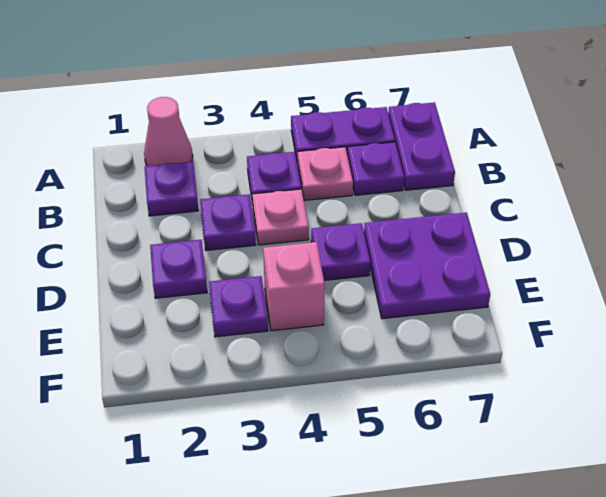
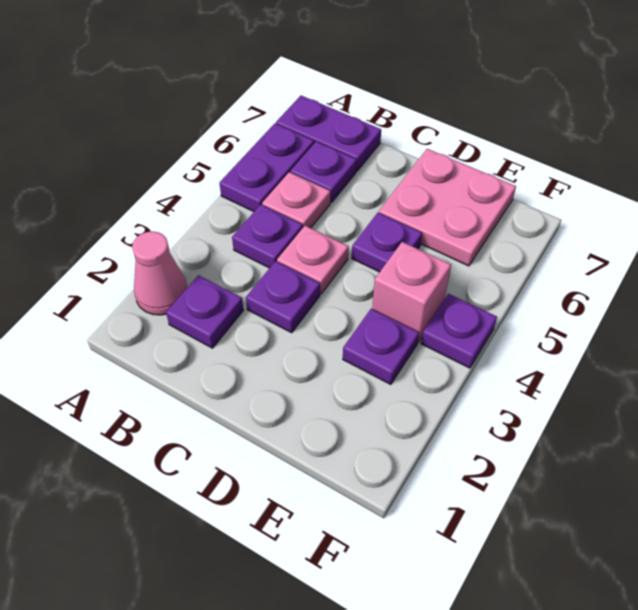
purple plate D2 level 1 -> purple plate F4 level 1
purple plate D6:E7 level 1 -> pink plate D6:E7 level 1

